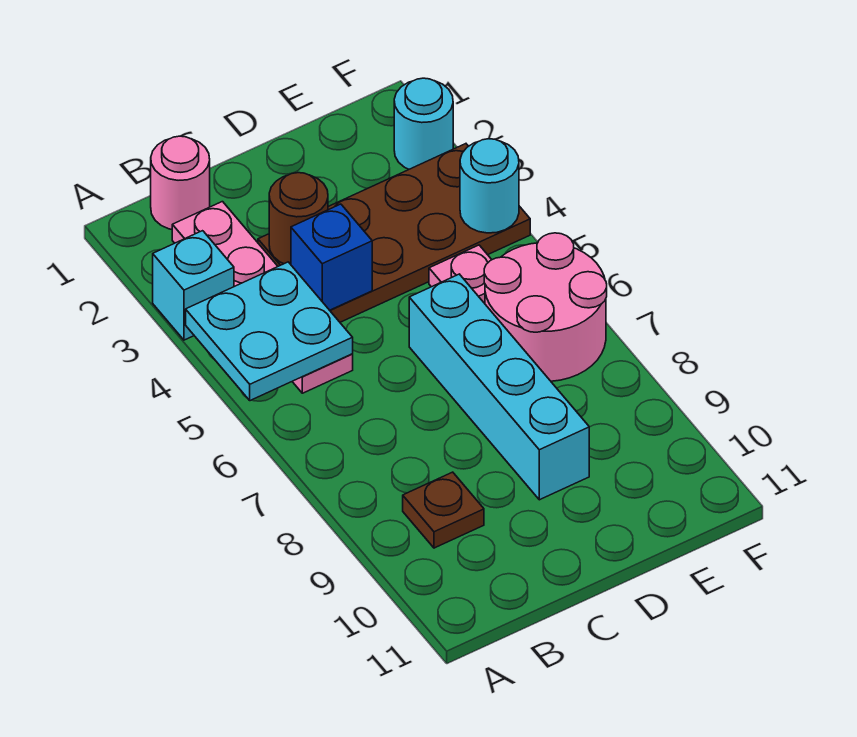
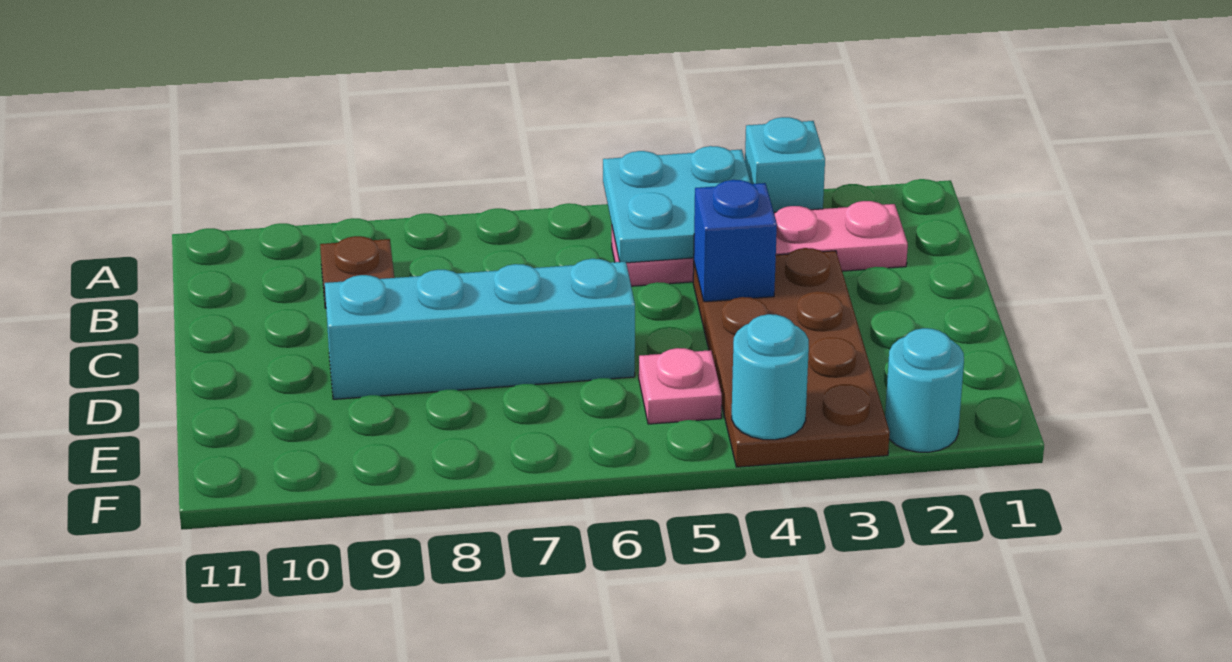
pink round brick B1 level 1 -> none
brown round brick C3 level 2 -> none
pink round brick E6:F7 level 1 -> none

